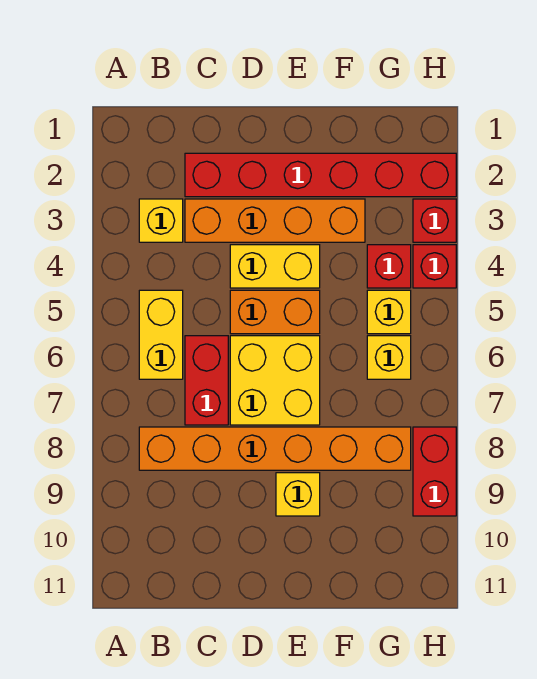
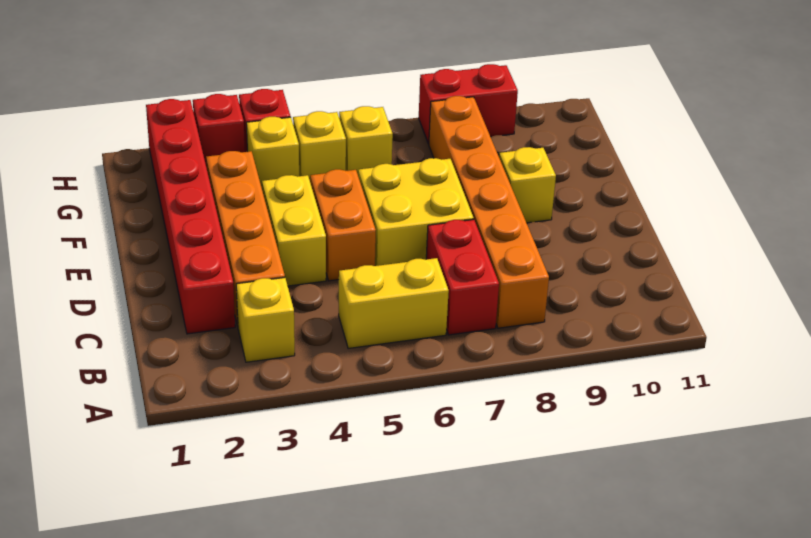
red brick C6:C7 level 1 -> red brick B7:C7 level 1
red brick G4 level 1 -> yellow brick G4 level 1

